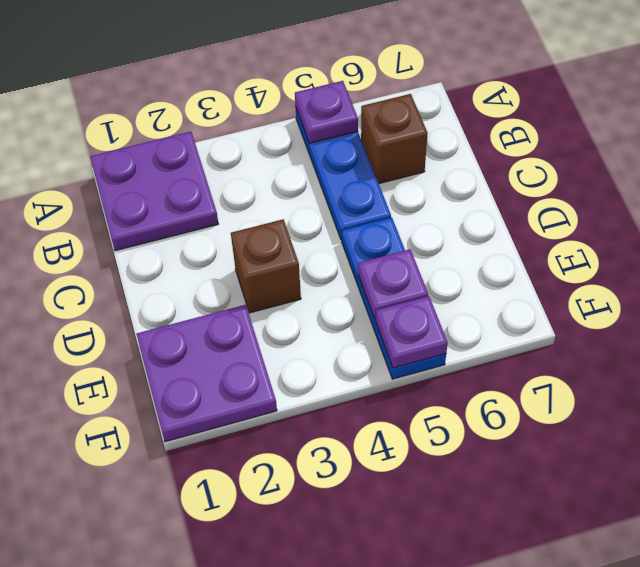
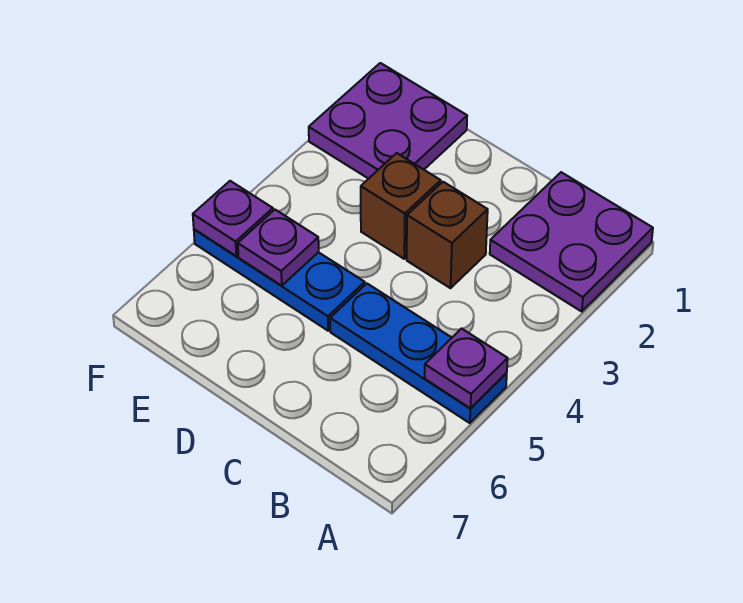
brown brick B6 level 1 -> brown brick C3 level 1

